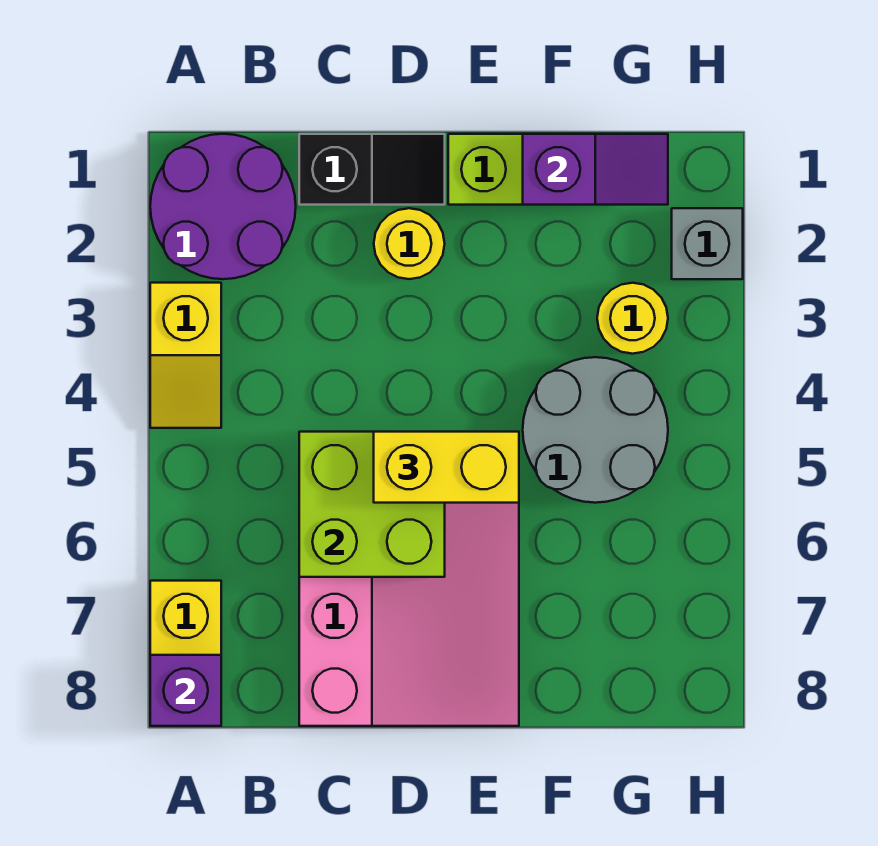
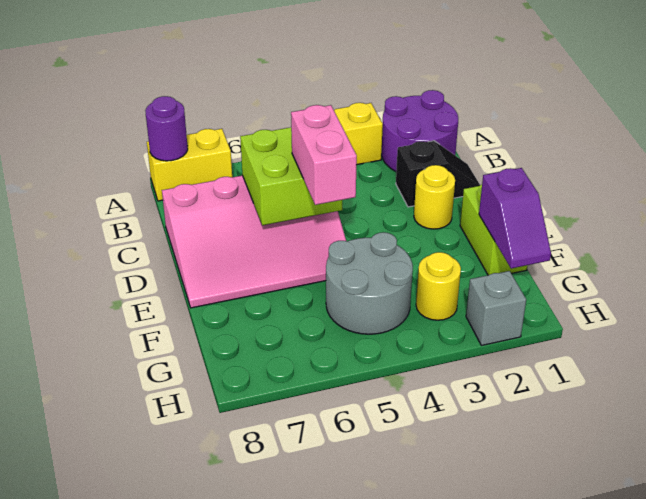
purple brick A8 level 2 -> purple round brick A8 level 2
black slope C1:D1 level 1 top C -> black slope C1:C2 level 1 top 2
yellow brick D5:E5 level 3 -> pink brick D5:E5 level 3

